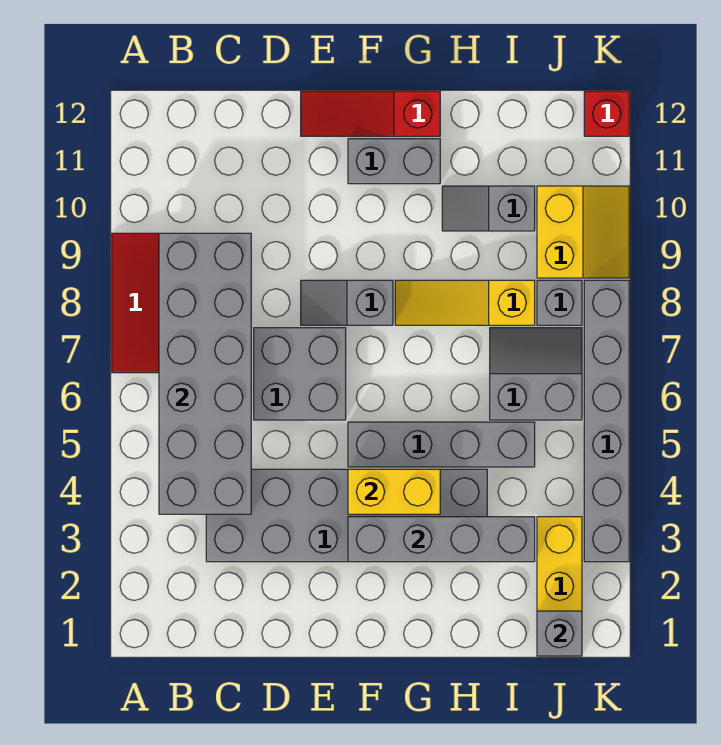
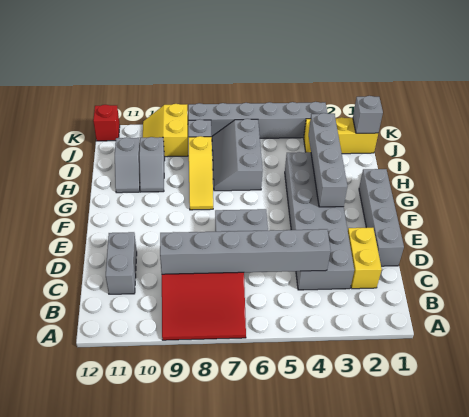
grey brick B4:C9 level 2 -> grey brick C4:C9 level 2
grey slope E8:F8 level 1 top F -> grey slope H11:I11 level 1 top I
red slope E12:G12 level 1 top G -> none
yellow brick F4:G4 level 2 -> yellow brick C2:D2 level 1
grey brick F5:I5 level 1 -> grey brick D1:G1 level 1
grey brick F11:G11 level 1 -> grey brick C11:D11 level 1
grey slope I6:J7 level 1 top 6 -> grey slope H6:J7 level 1 top 6
yellow slope J9:K10 level 1 top J -> yellow slope J9:K10 level 1 top 9

